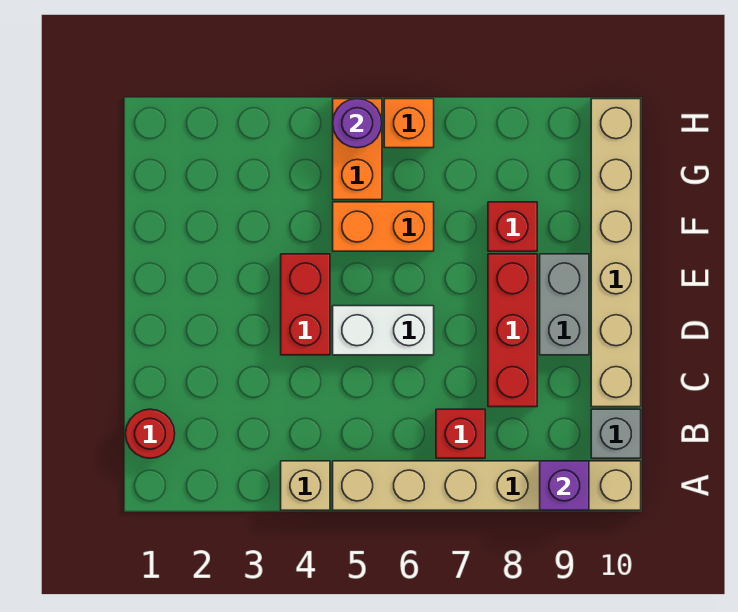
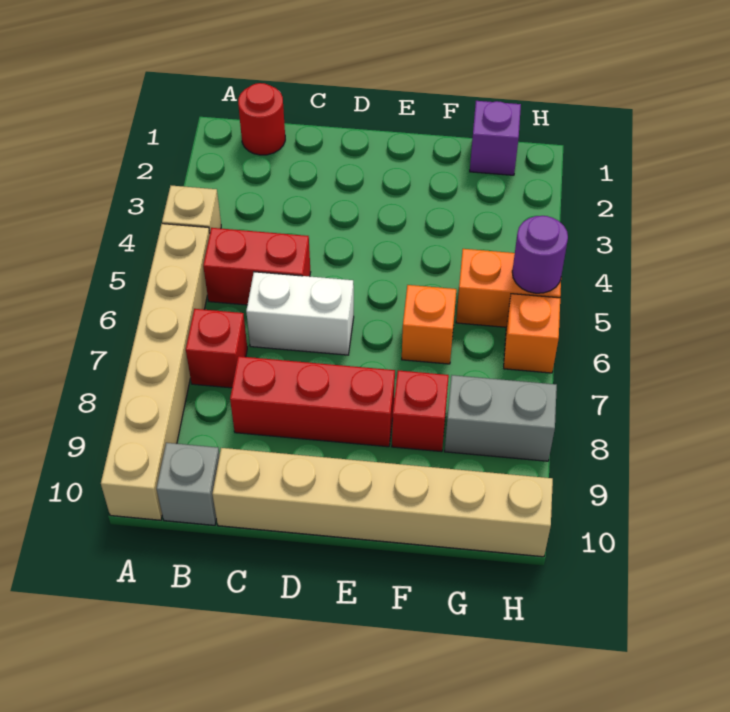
purple brick A9 level 2 -> purple brick G1 level 1
red brick D4:E4 level 1 -> red brick B5:C5 level 1
white brick D5:D6 level 1 -> white brick C6:D6 level 1
grey brick D9:E9 level 1 -> grey brick G8:H8 level 1
orange brick F5:F6 level 1 -> orange brick F6 level 1

